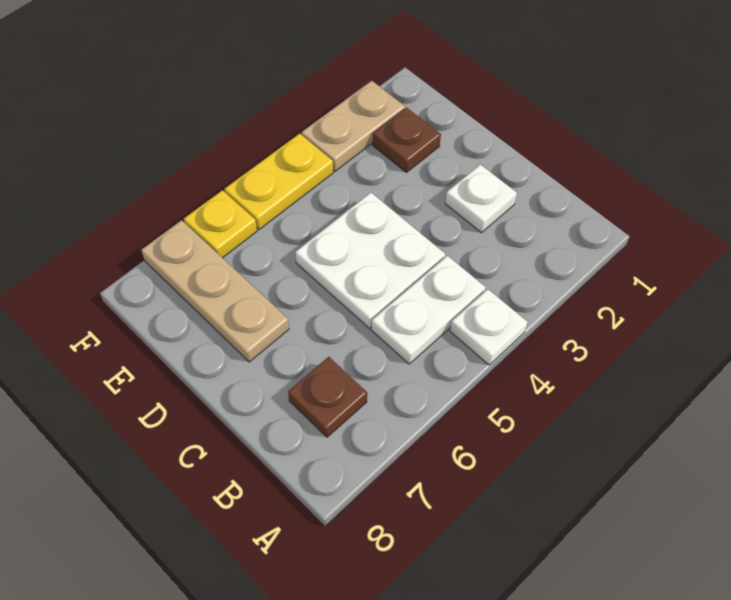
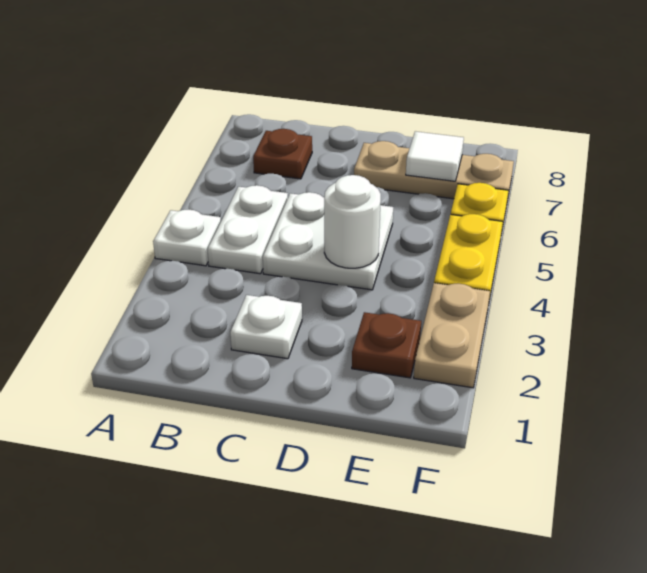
none -> white round brick D4 level 2
none -> white tile E7 level 2

